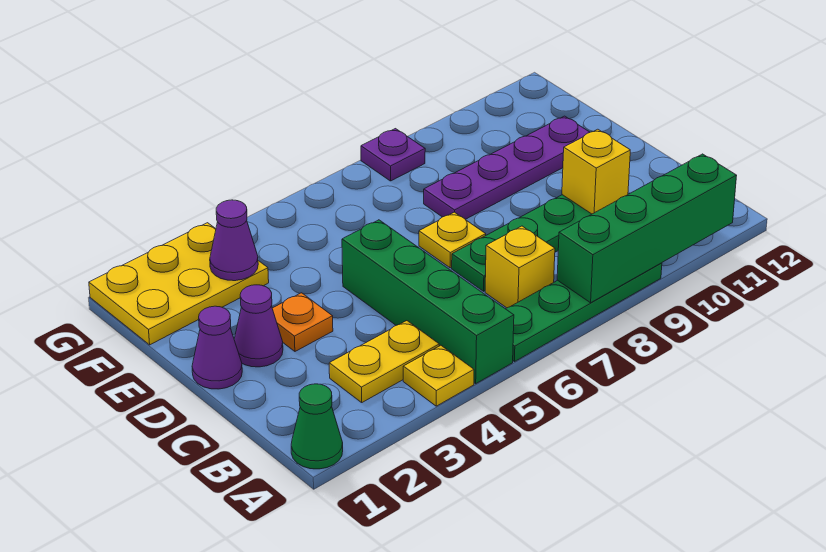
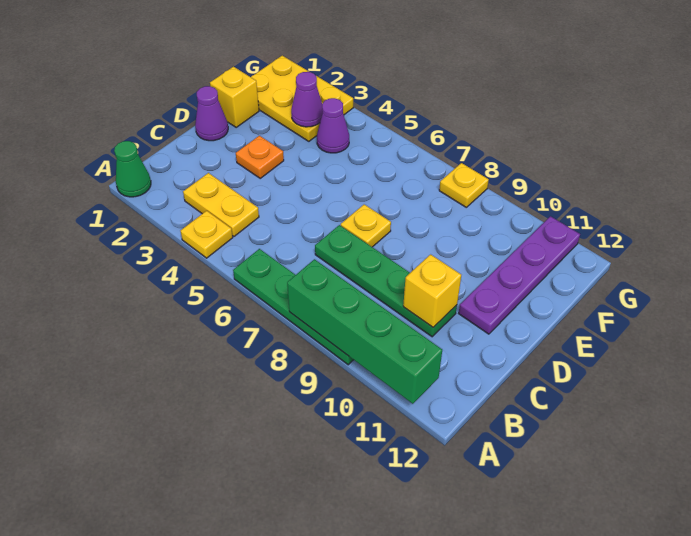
green brick A5:D5 level 1 -> none
yellow brick B7 level 1 -> yellow brick E1 level 1
purple cone D2 level 1 -> purple cone F4 level 1
purple plate E8:E11 level 1 -> purple plate D11:G11 level 1
purple plate G8 level 1 -> yellow plate G8 level 1

